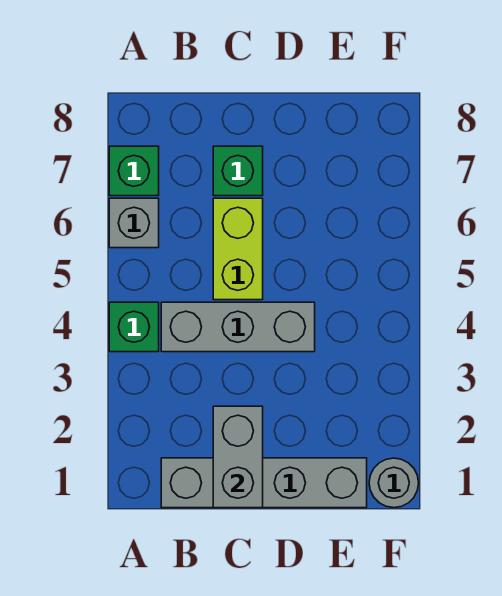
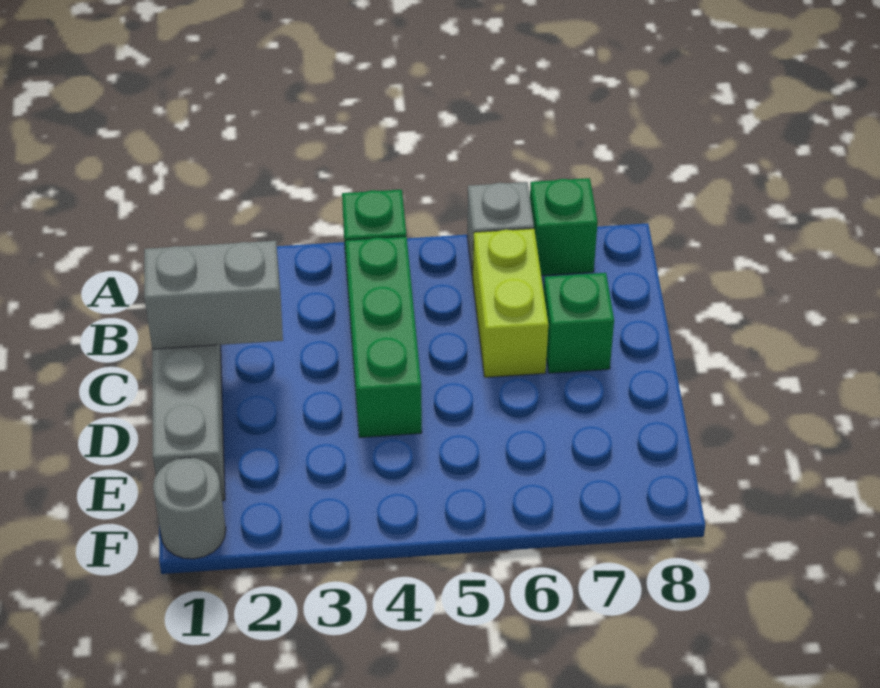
grey brick B4:D4 level 1 -> green brick B4:D4 level 1
lime brick C5:C6 level 1 -> lime brick B6:C6 level 1

